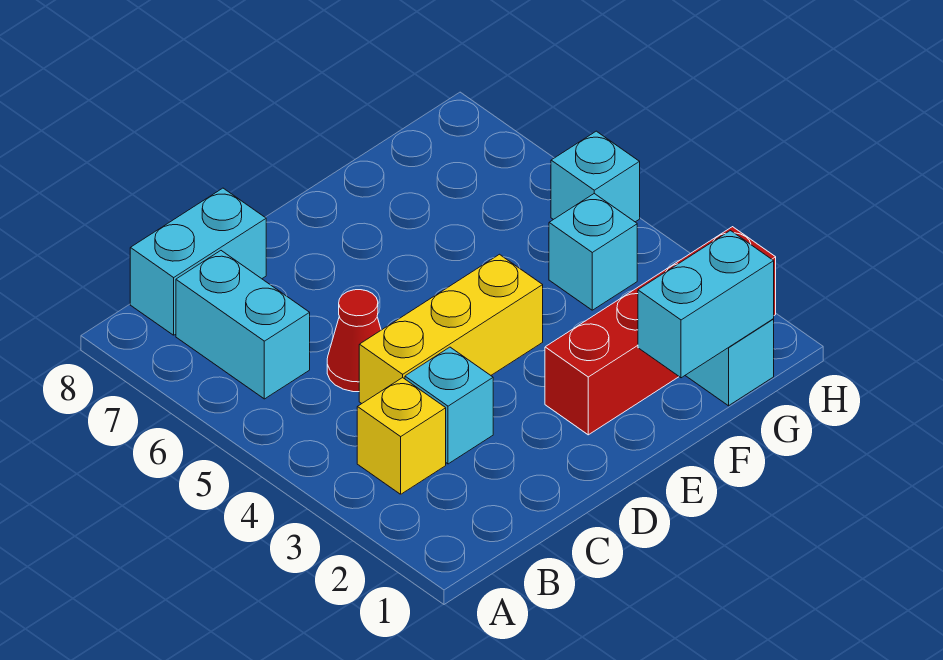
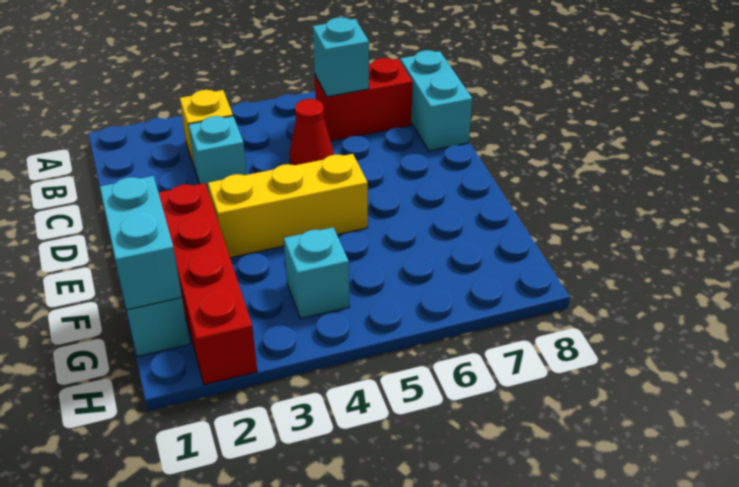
cyan brick B6:B7 level 1 -> red brick B6:B7 level 1
yellow brick C4:E4 level 1 -> yellow brick E3:E5 level 1
cyan brick H5 level 1 -> cyan brick B6 level 2

